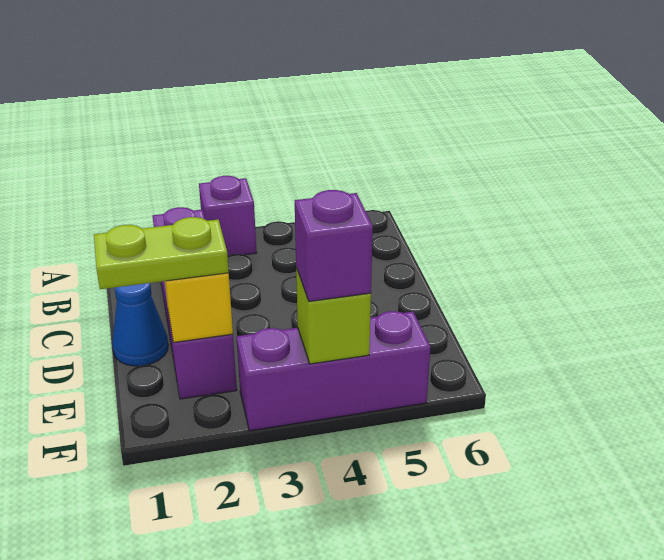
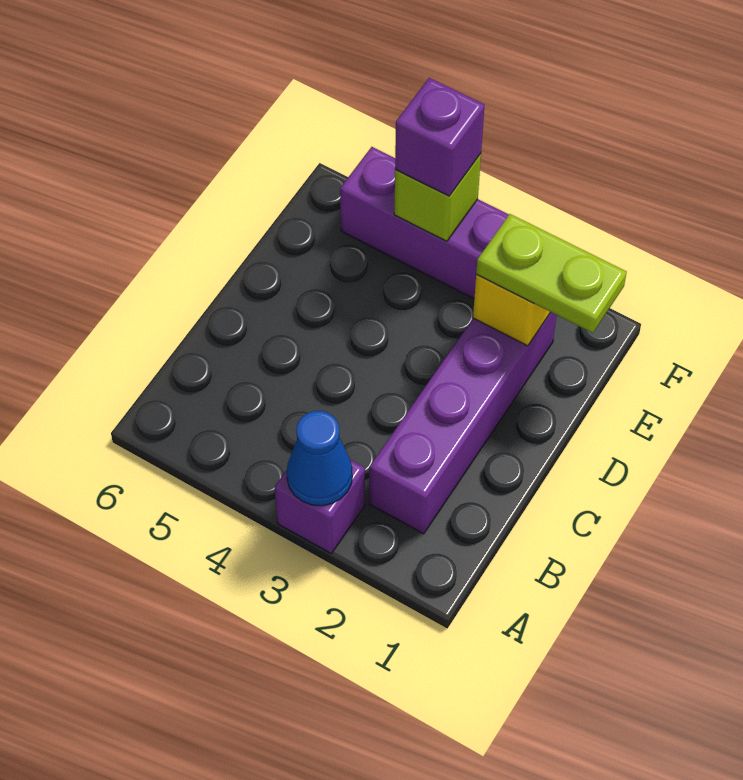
blue cone D1 level 1 -> blue cone A3 level 2

